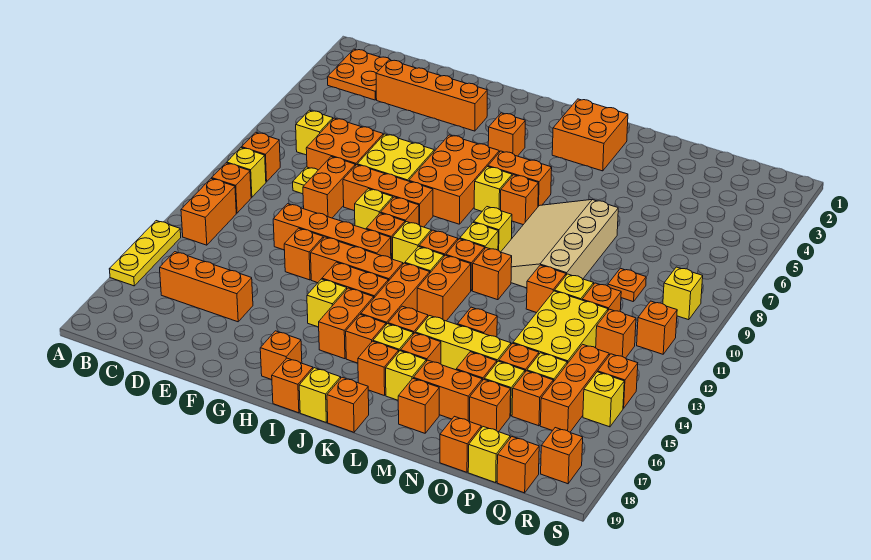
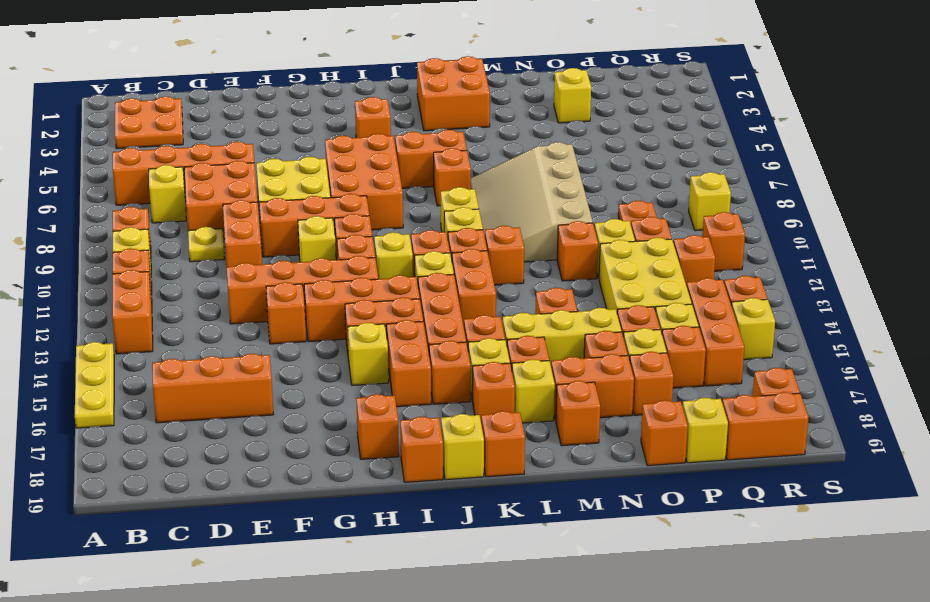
orange brick D3:G3 level 1 -> orange brick B6:E6 level 1
yellow brick J7 level 1 -> yellow brick O3 level 1
orange brick Q19 level 1 -> orange brick Q19:R19 level 1

